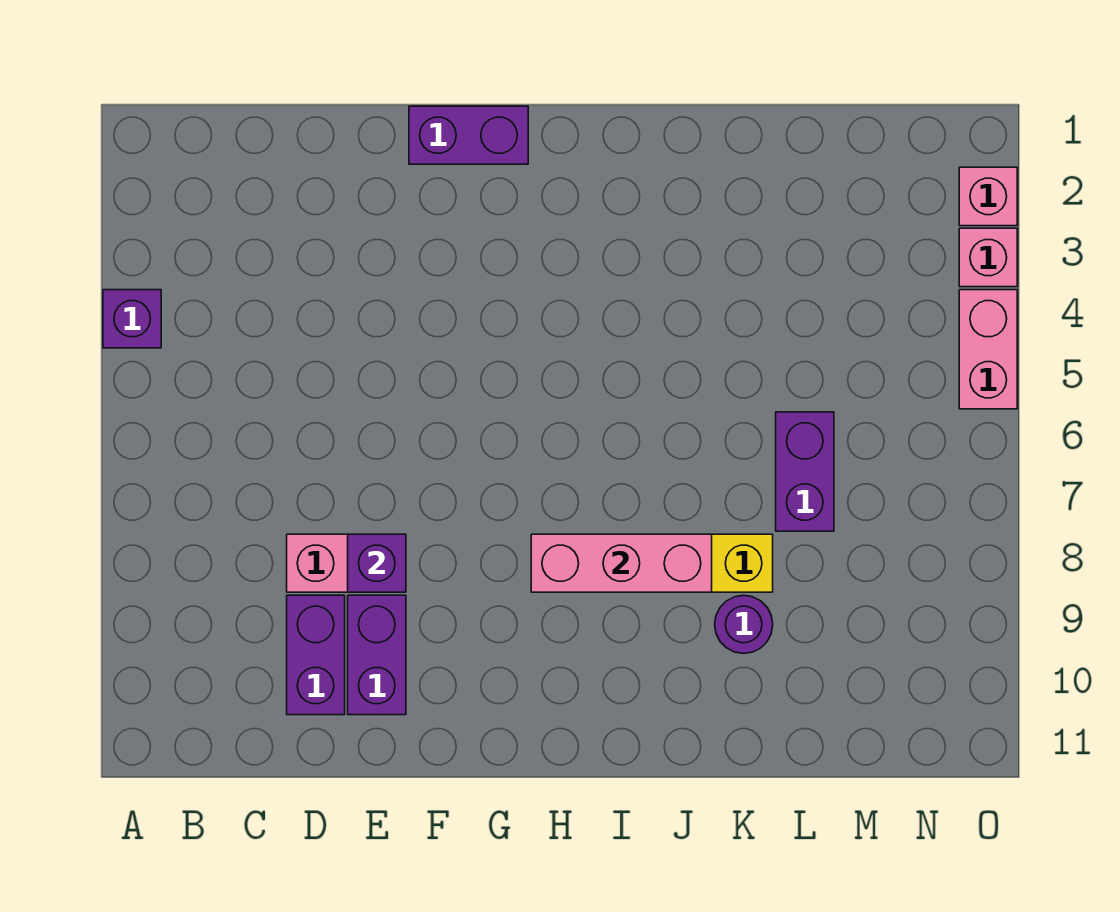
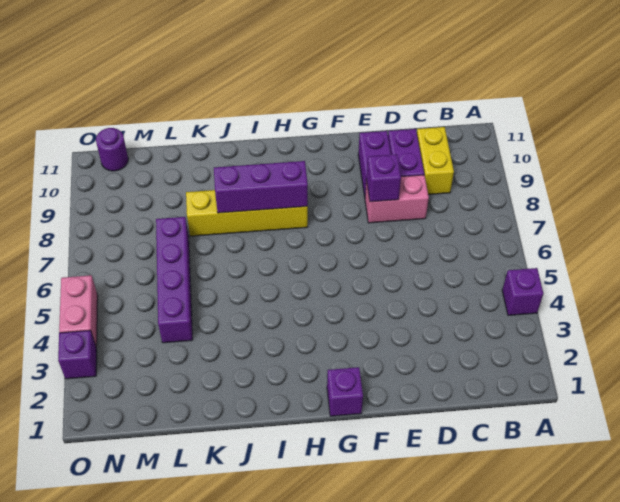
none -> yellow brick C9:C10 level 1
purple brick F1:G1 level 1 -> purple brick G1 level 1
pink brick H8:J8 level 2 -> purple brick H8:J8 level 2
purple round brick K9 level 1 -> purple round brick N11 level 1
purple brick L6:L7 level 1 -> purple brick L4:L7 level 1
pink brick O2 level 1 -> none
pink brick O3 level 1 -> purple brick O3 level 1

